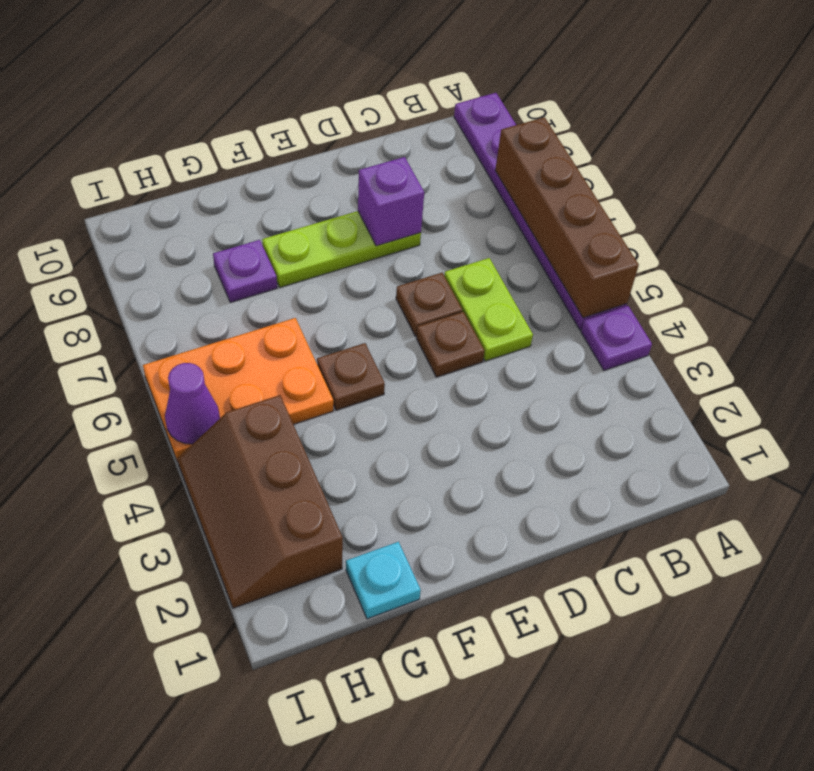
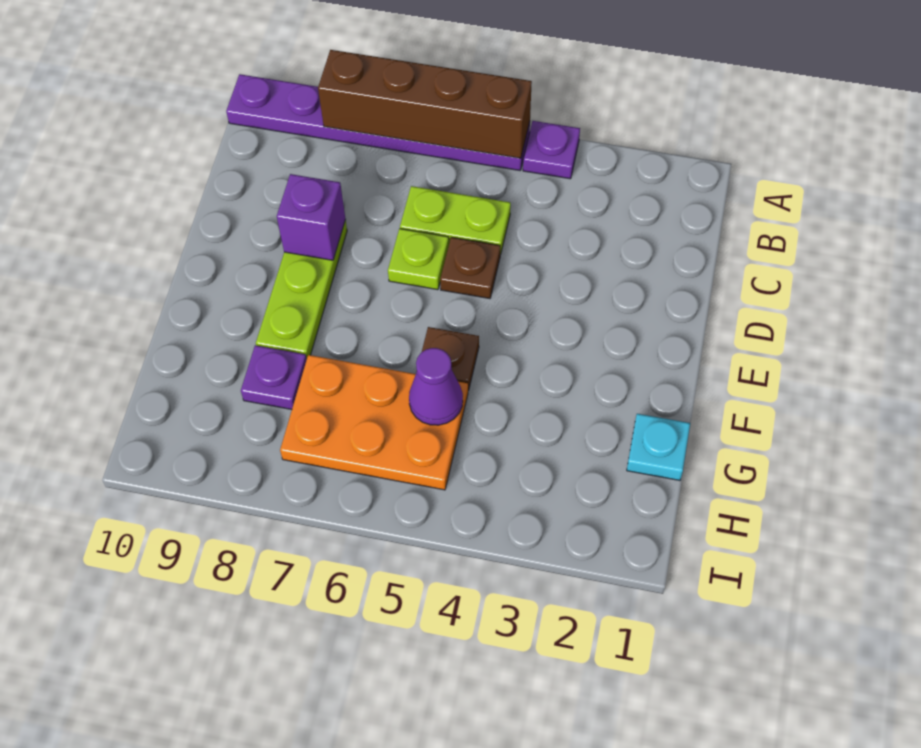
brown plate D6 level 1 -> lime plate D6 level 1
orange plate G5:I6 level 1 -> orange plate G5:H7 level 1
brown slope H2:I4 level 1 top H -> none
purple cone I5 level 2 -> purple cone G5 level 2

